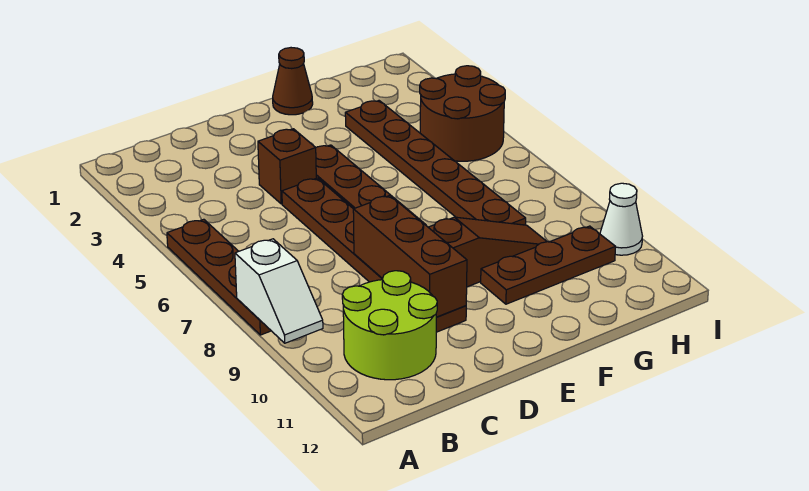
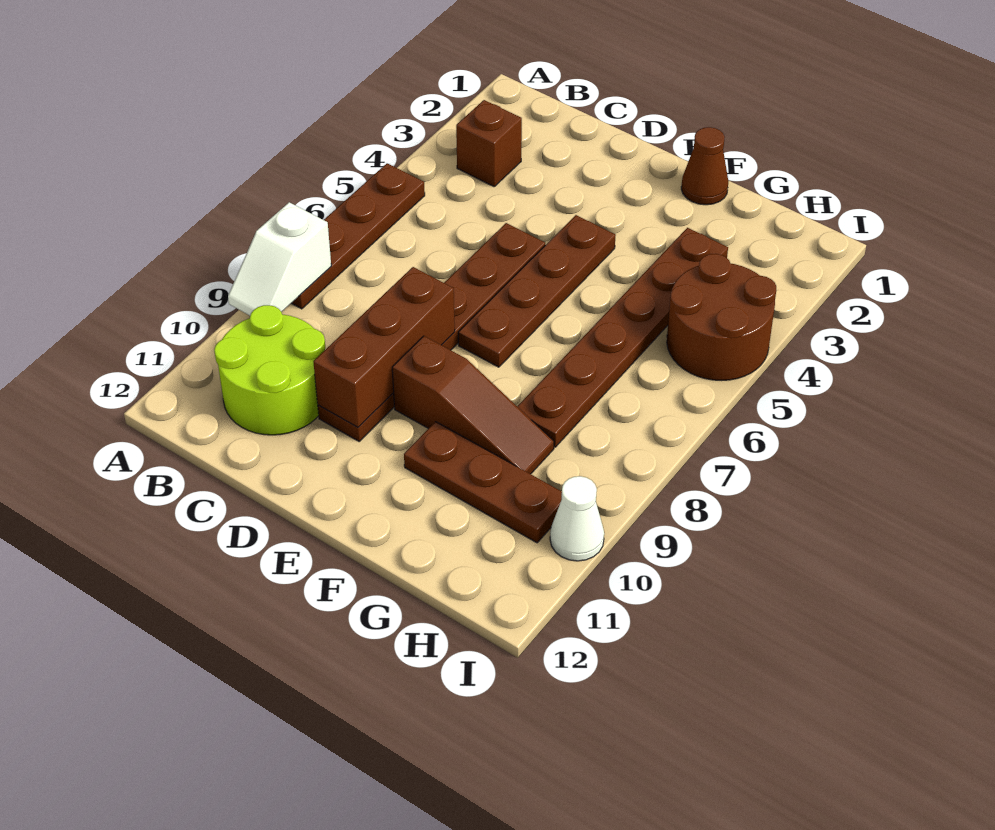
brown brick D4 level 1 -> brown brick B3 level 1

